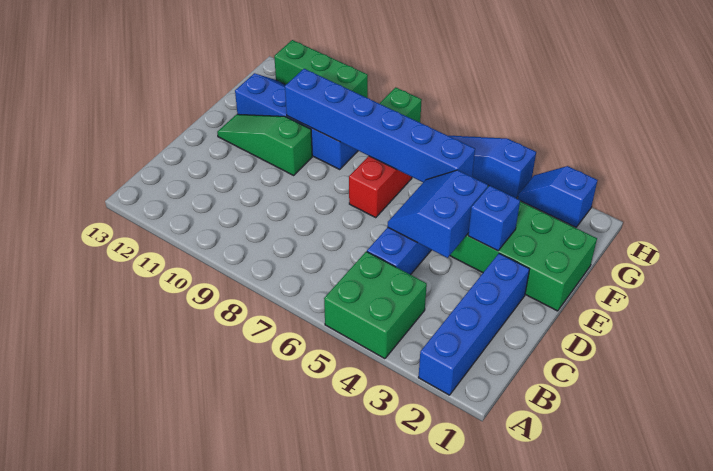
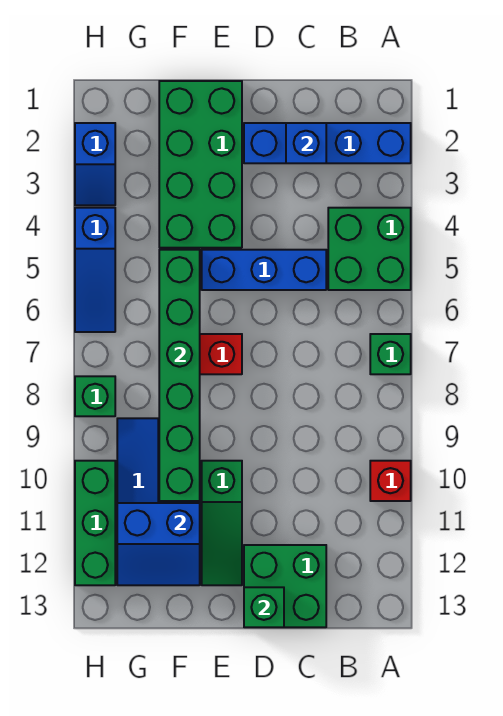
none -> green brick A7 level 1
none -> red brick A10 level 1
none -> green brick C12:D13 level 1
blue slope D4:E5 level 2 top 4 -> blue slope F11:G12 level 2 top 11
none -> green brick D13 level 2
blue brick E3 level 2 -> blue brick C2 level 2
blue brick F5:F10 level 2 -> green brick F5:F10 level 2

